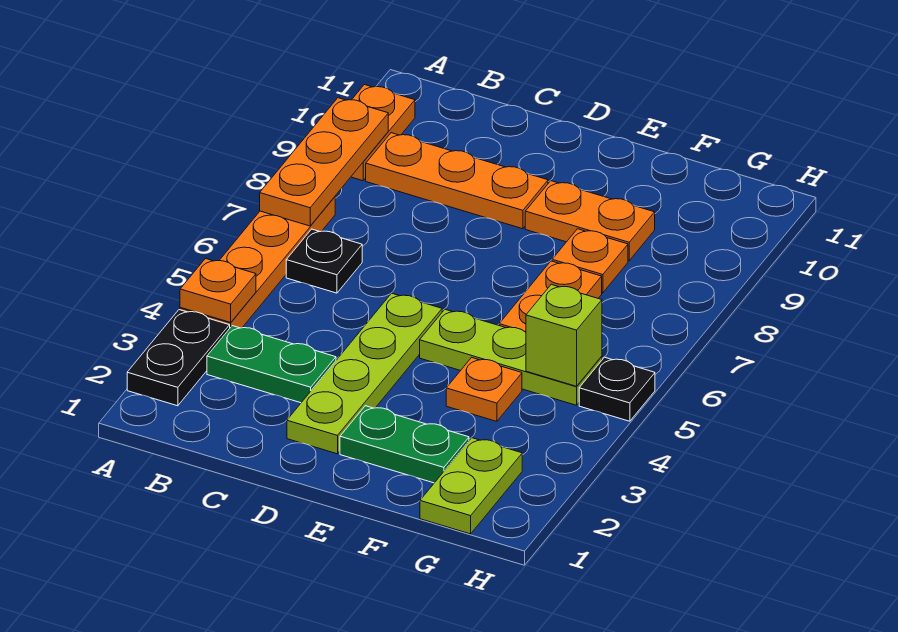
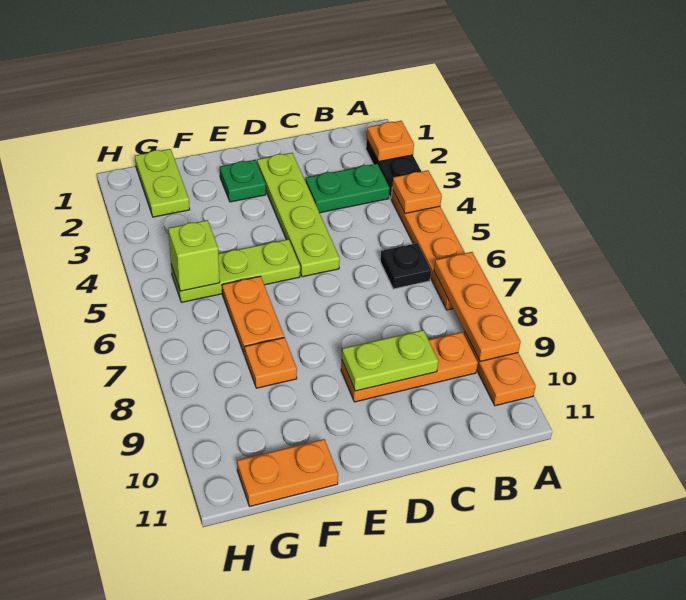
none -> lime plate C9:D9 level 2
green plate E2:F2 level 1 -> green plate E2 level 1
orange plate E9:F9 level 1 -> orange plate F11:G11 level 1
orange plate F4 level 1 -> orange plate A2 level 2
black plate H5 level 1 -> none

